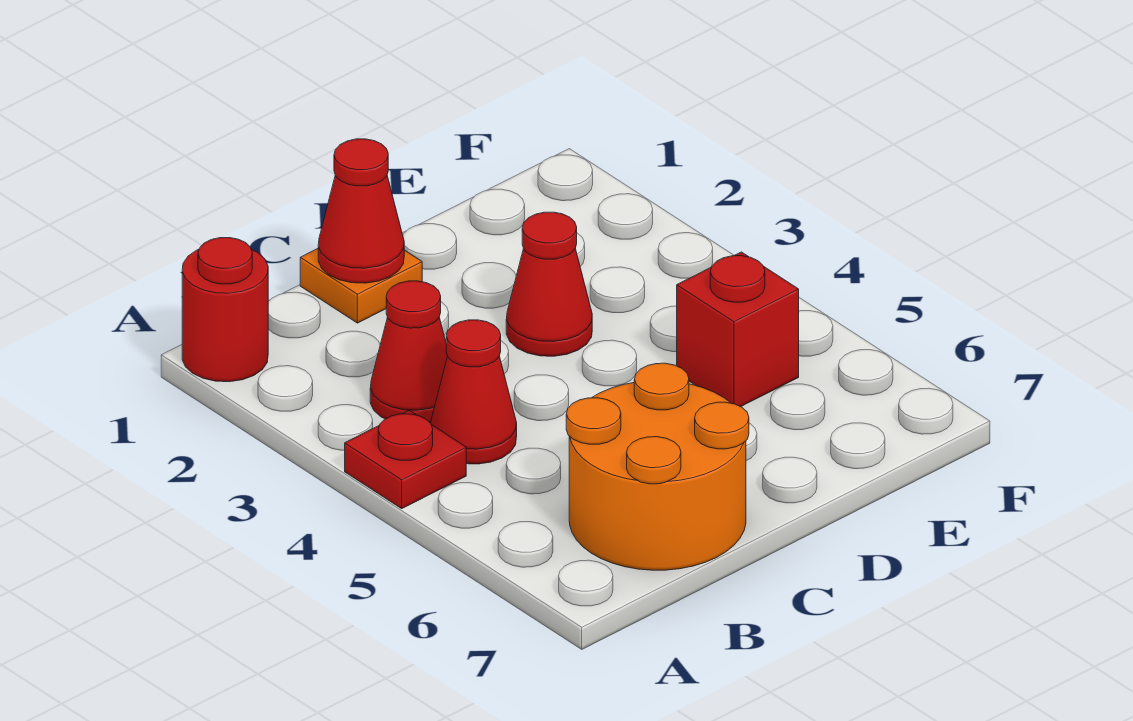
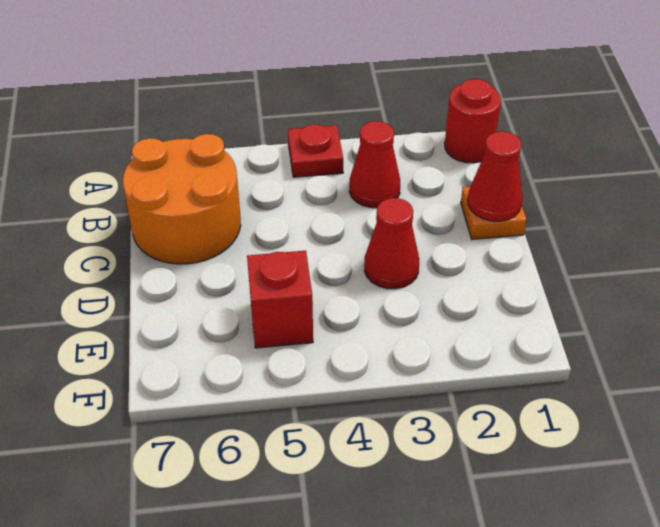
red cone B4 level 1 -> none

